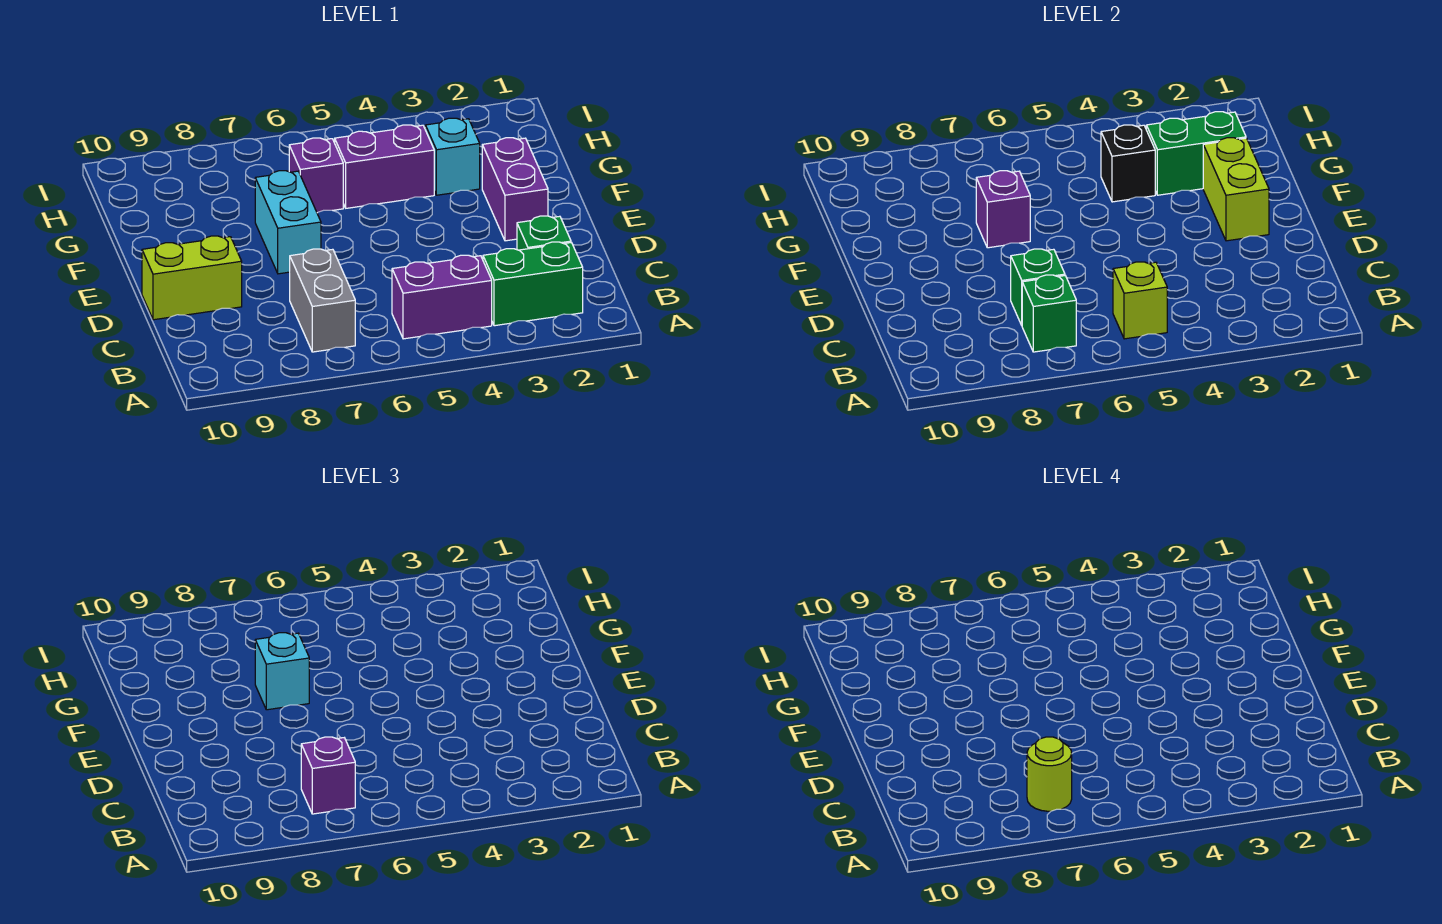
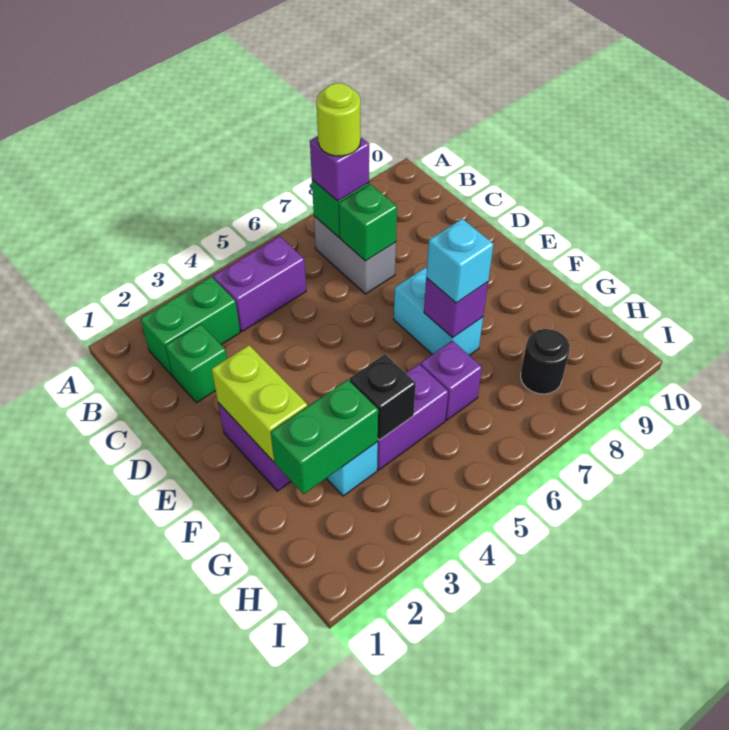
lime brick B5 level 2 -> none
lime brick D9:D10 level 1 -> none
none -> black round brick H8 level 1

